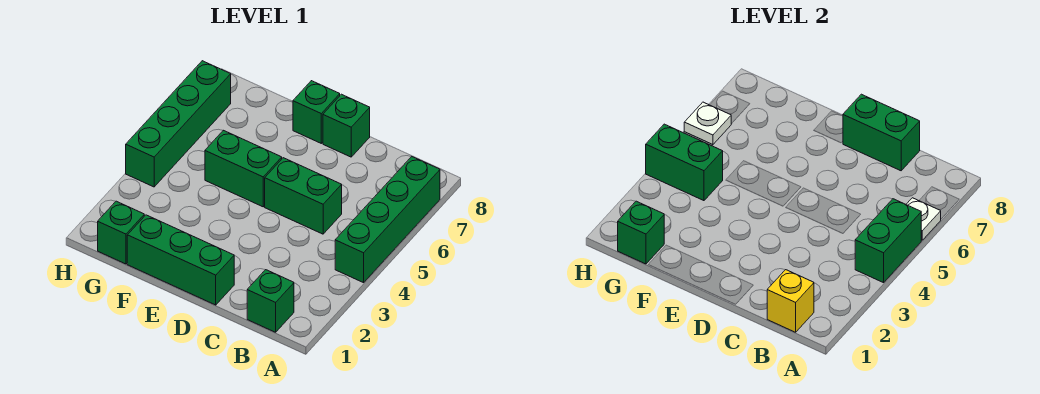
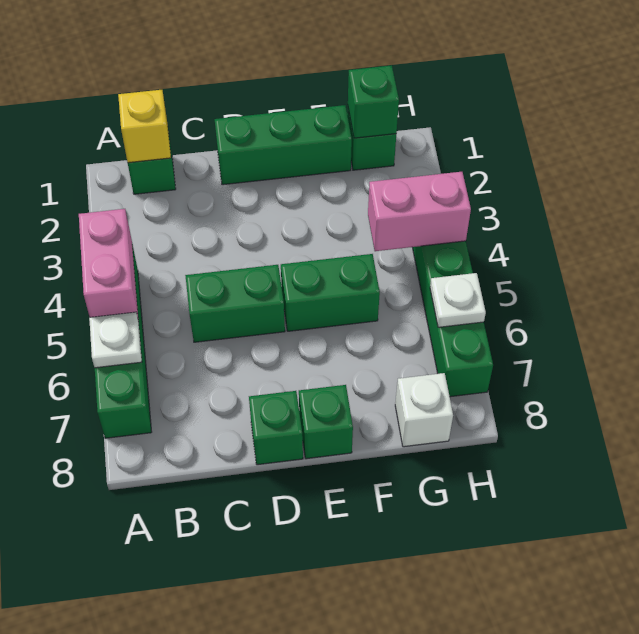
green brick A4:A5 level 2 -> pink brick A4:A5 level 2
green brick C8:D8 level 2 -> none
green brick G4:H4 level 2 -> pink brick G4:H4 level 2
none -> white brick G8 level 1

